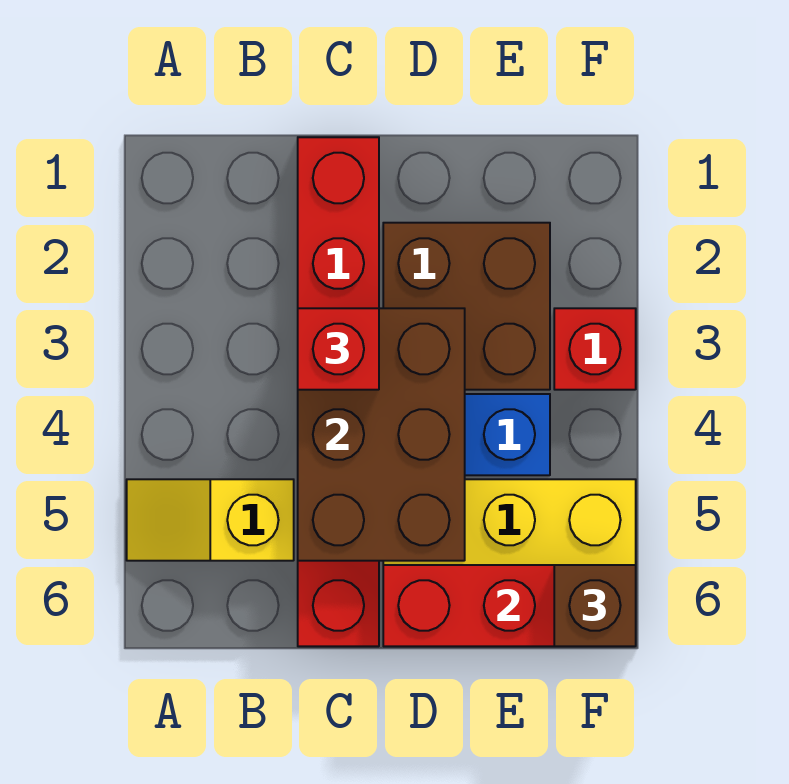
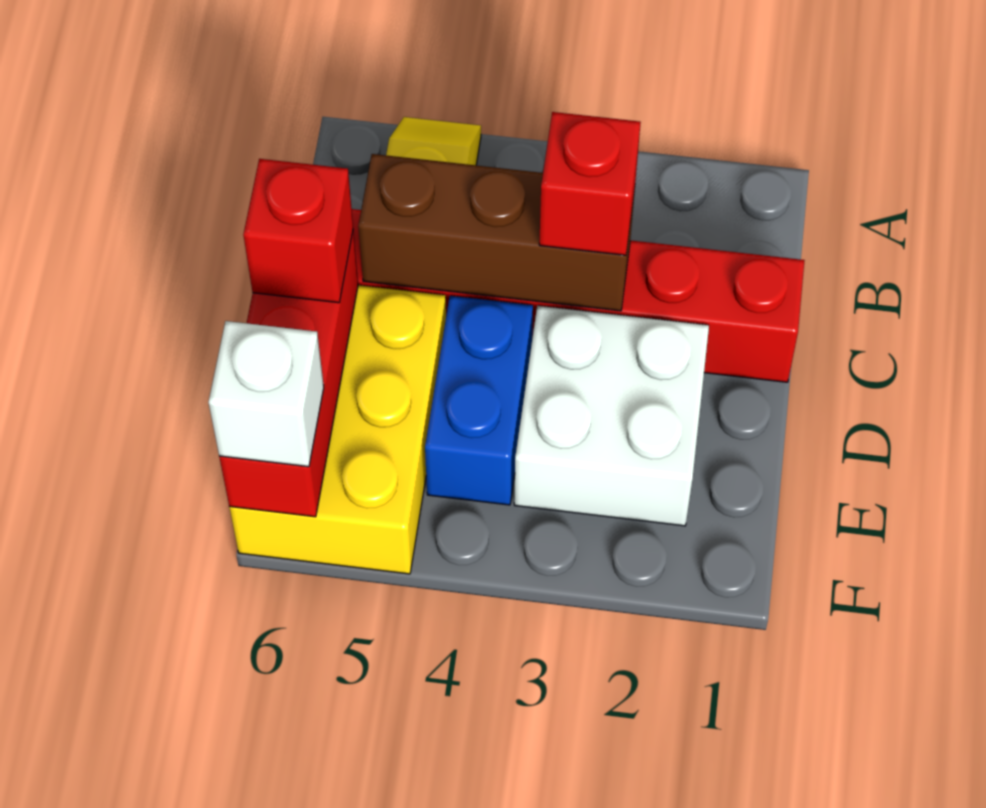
brown brick C3:D5 level 2 -> brown brick C3:C5 level 2
brown brick D2:E3 level 1 -> white brick D2:E3 level 1
red brick F3 level 1 -> red brick D6 level 3
brown brick F6 level 3 -> white brick F6 level 3

